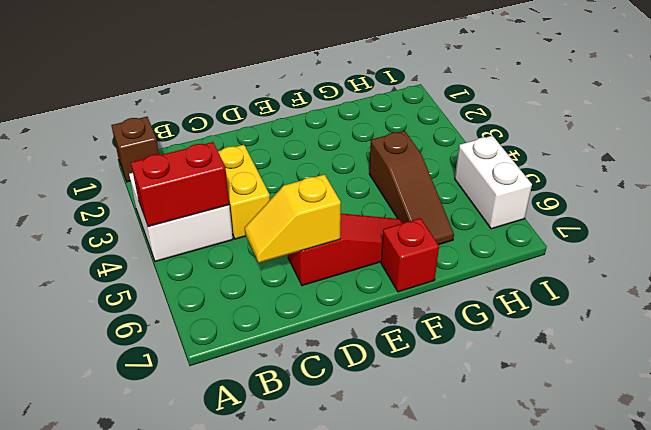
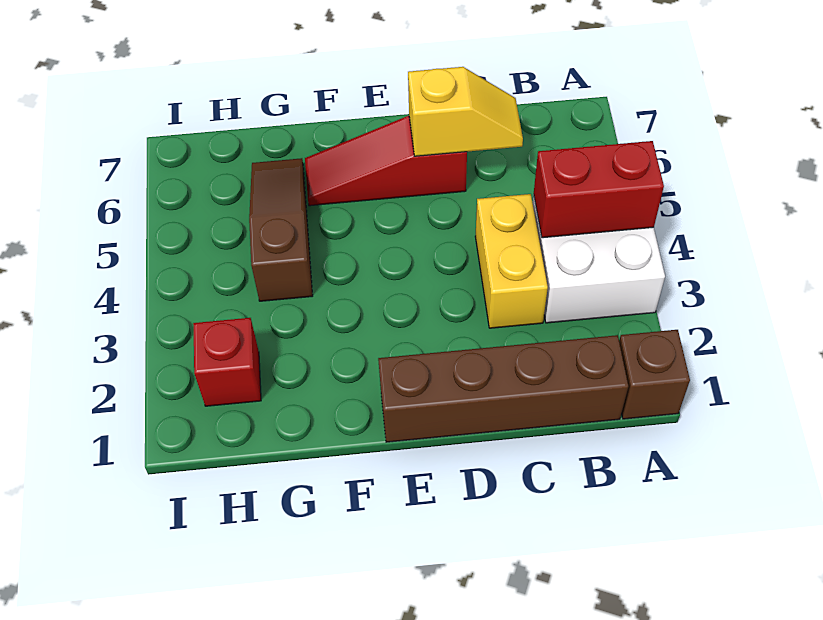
none -> brown brick B1:E1 level 1
red brick F7 level 1 -> red brick H2 level 1
white brick I5:I6 level 1 -> none

